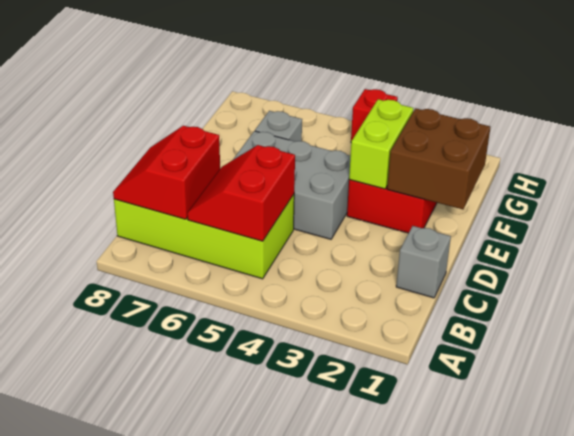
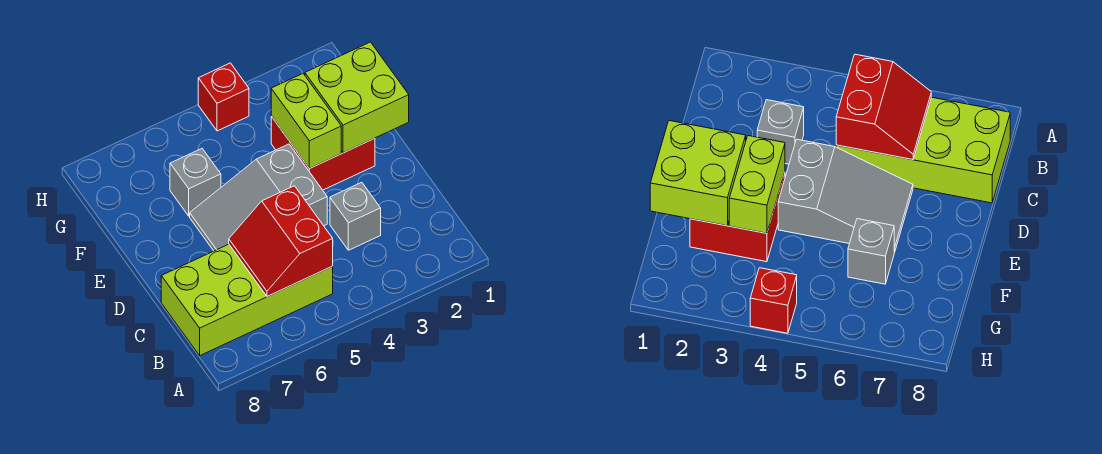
red slope B7:C8 level 2 top 7 -> none
grey brick C1 level 1 -> grey brick C3 level 1
grey brick D4:E6 level 1 -> grey slope D4:E6 level 1 top 4
brown brick E1:F2 level 2 -> lime brick E1:F2 level 2

